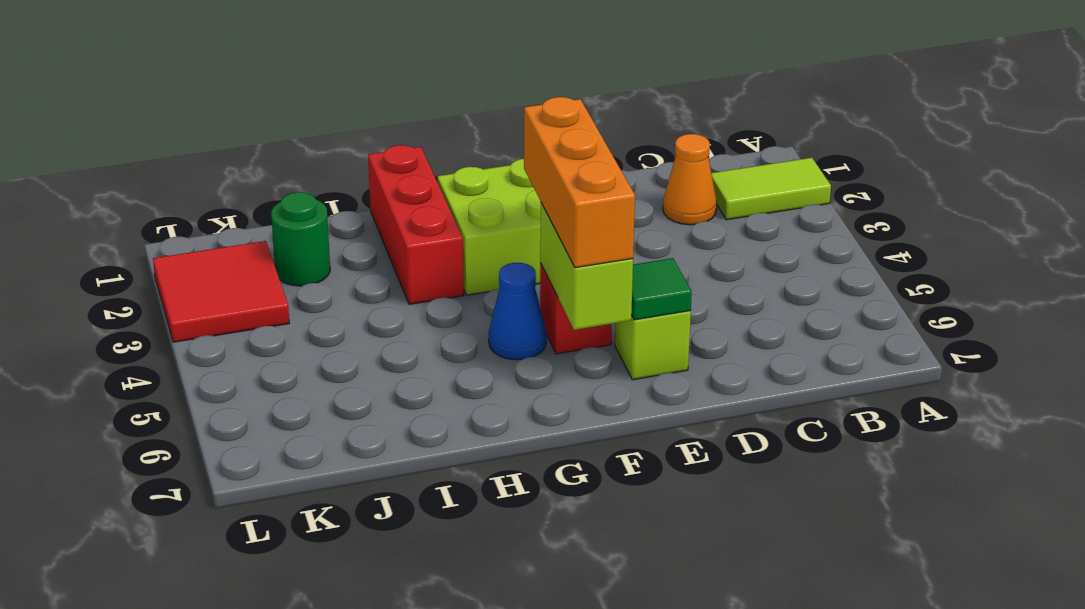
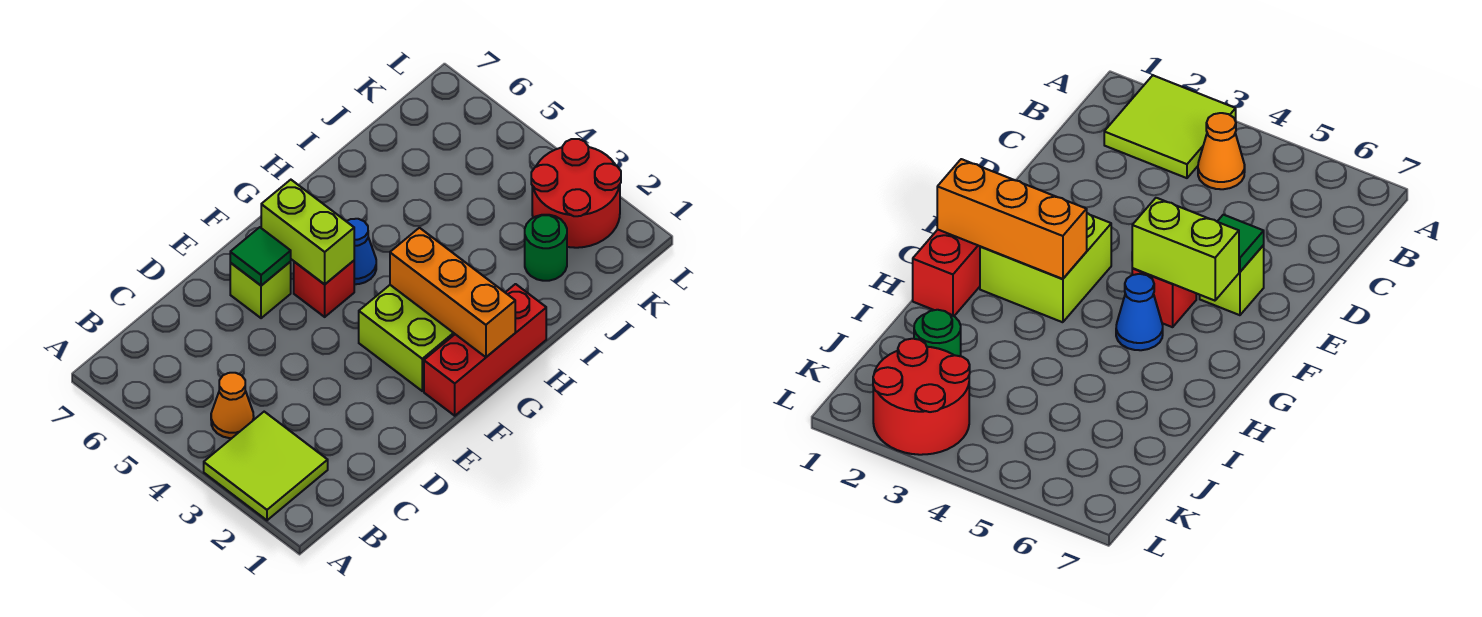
lime tile A2:B2 level 1 -> lime tile A2:B3 level 1
orange cone C2 level 1 -> orange cone B4 level 1
orange brick F4:F6 level 3 -> orange brick G1:G3 level 2
red brick H1:H3 level 1 -> red brick F1:H1 level 1
red tile K2:L3 level 1 -> red round brick K2:L3 level 1

